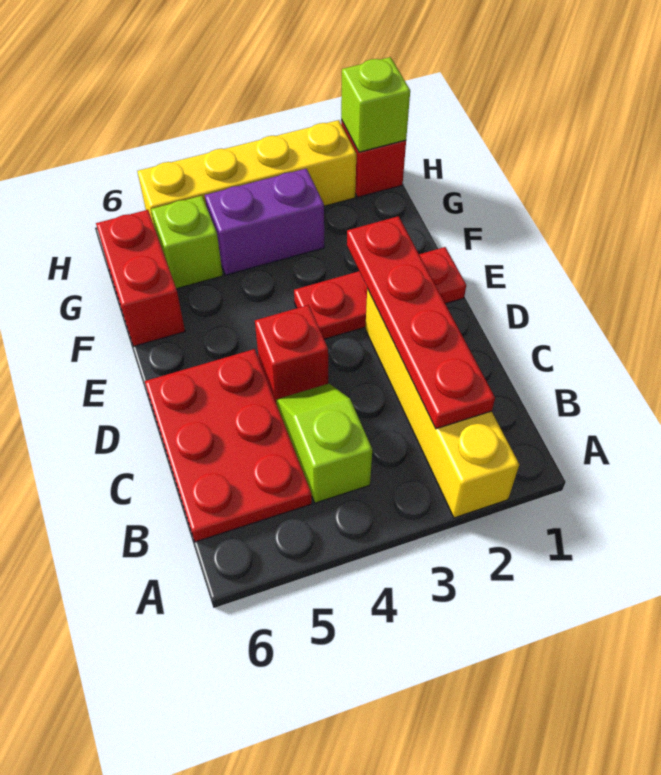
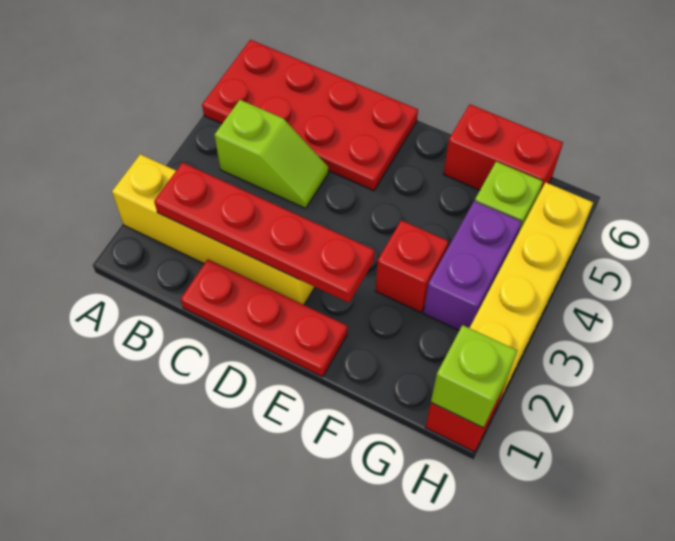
red plate B5:D6 level 1 -> red plate A5:D6 level 1
red brick D4 level 1 -> red brick F3 level 1
red plate E1:E3 level 1 -> red plate C1:E1 level 1

